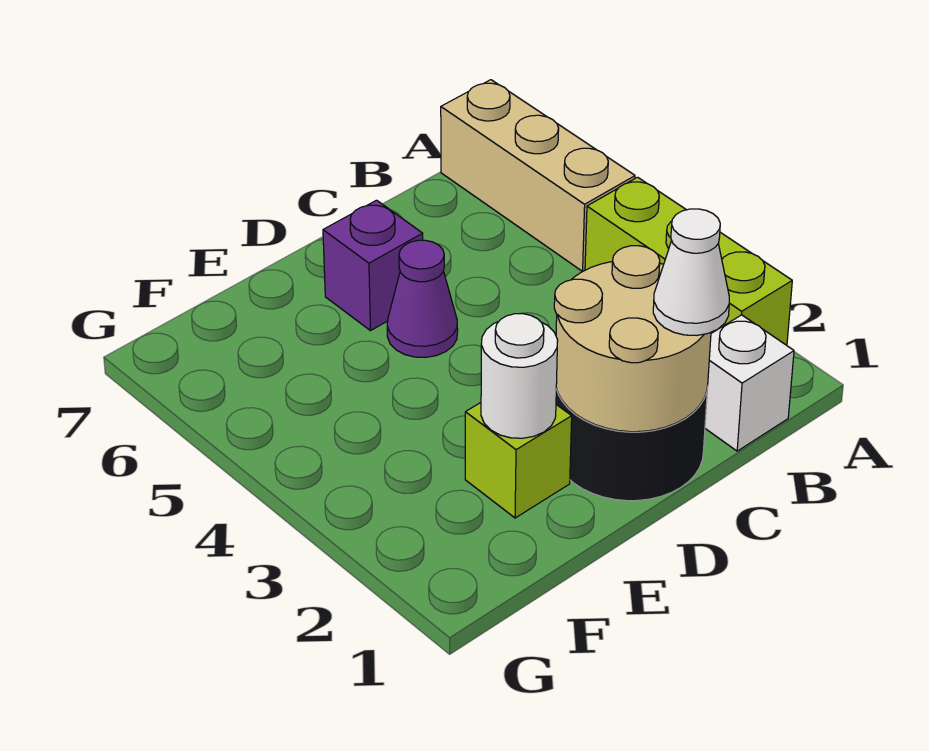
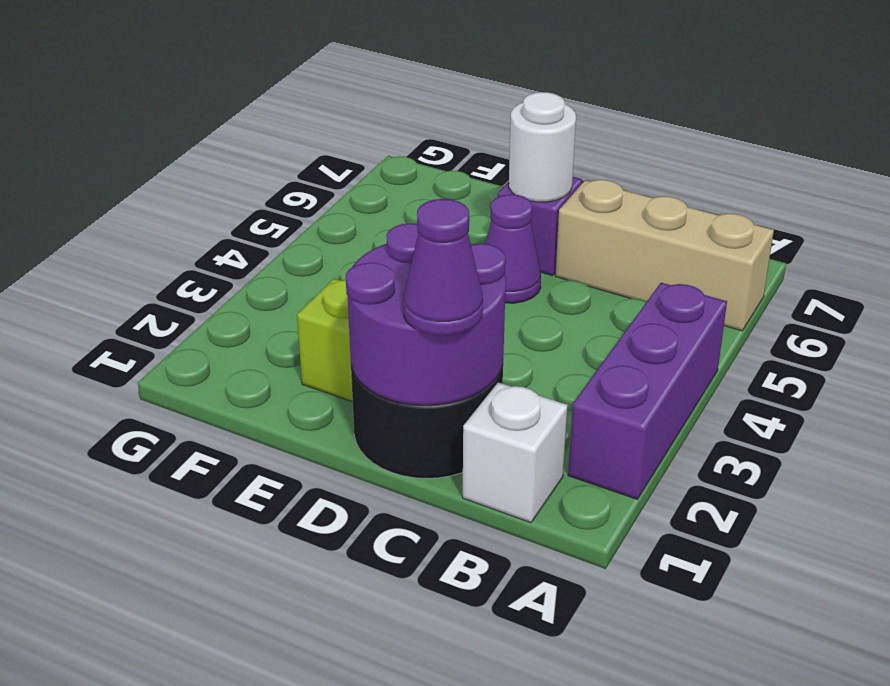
lime brick A2:A4 level 1 -> purple brick A2:A4 level 1
tan brick A5:A7 level 1 -> tan brick A6:C6 level 1
tan round brick C1:D2 level 2 -> purple round brick C1:D2 level 2
white cone C1 level 3 -> purple cone C1 level 3
white round brick E2 level 2 -> white round brick D6 level 2

